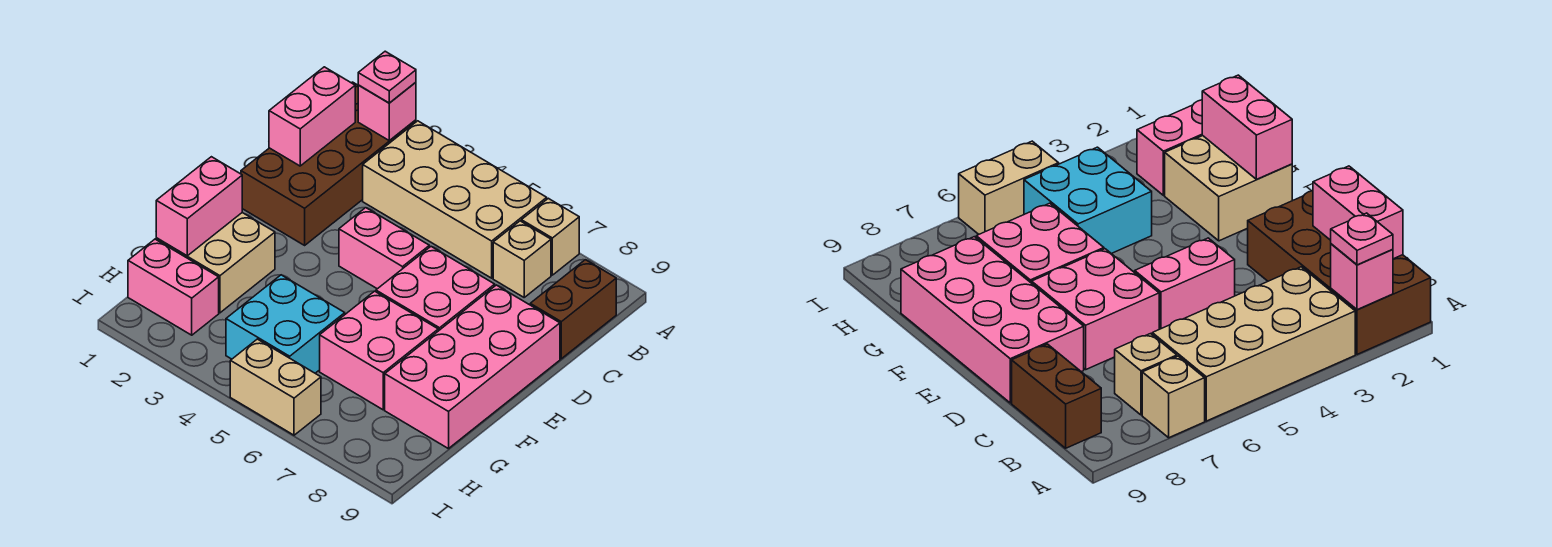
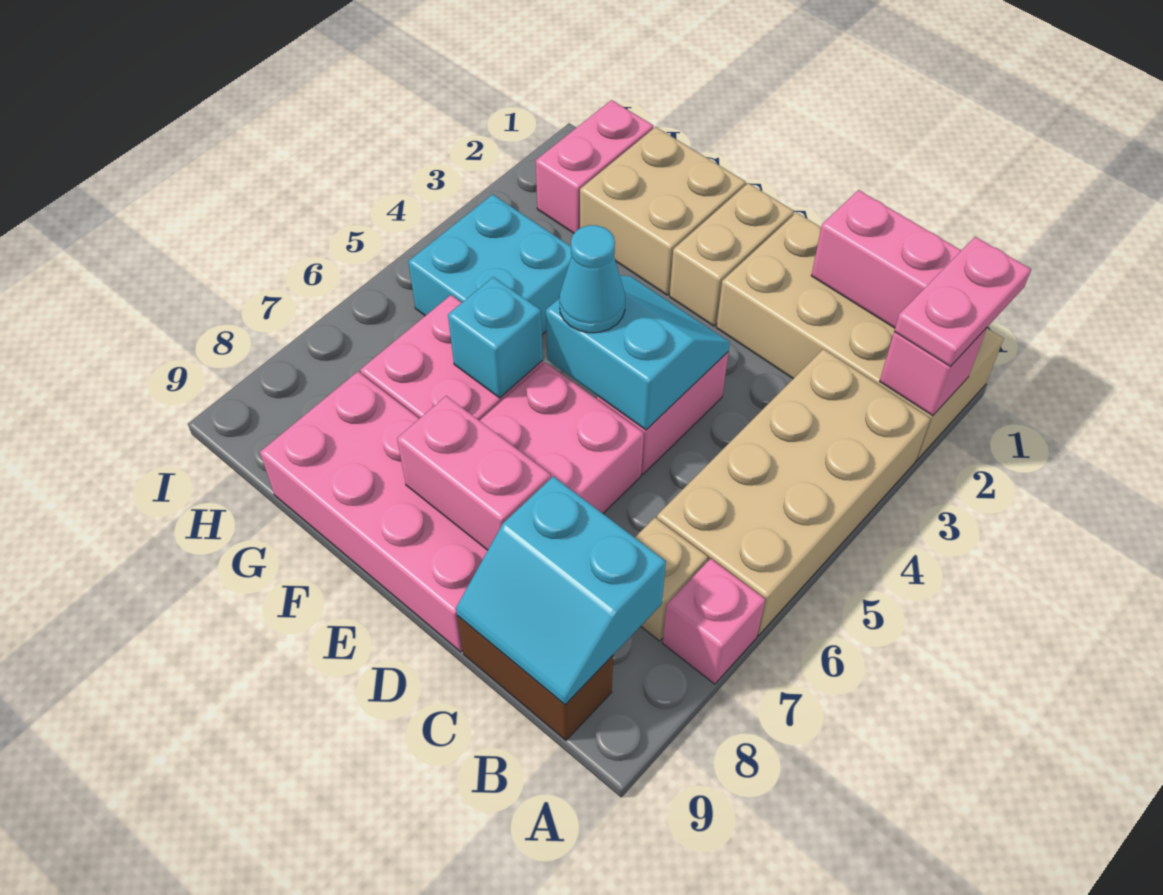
brown brick A1:D2 level 1 -> tan brick A1:D2 level 1
pink plate A2 level 3 -> pink plate A1:A2 level 3
tan brick A7 level 1 -> pink brick A7 level 1
none -> cyan slope B8:C9 level 2 top 8
none -> cyan slope D4:E5 level 2 top 5
none -> cyan cone E5 level 3
pink brick F1:G1 level 2 -> pink brick D8:E8 level 2
none -> cyan brick F6 level 2
tan brick I5:I6 level 1 -> tan brick E1:E2 level 1

